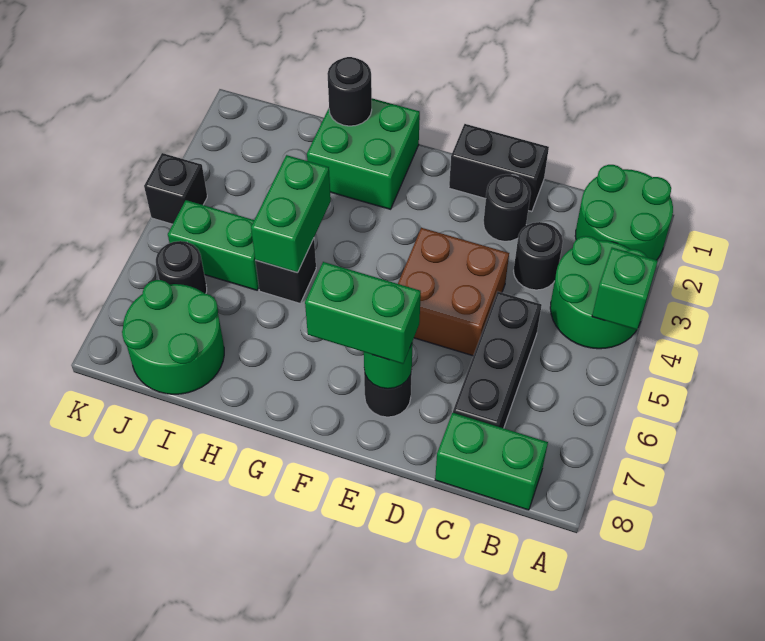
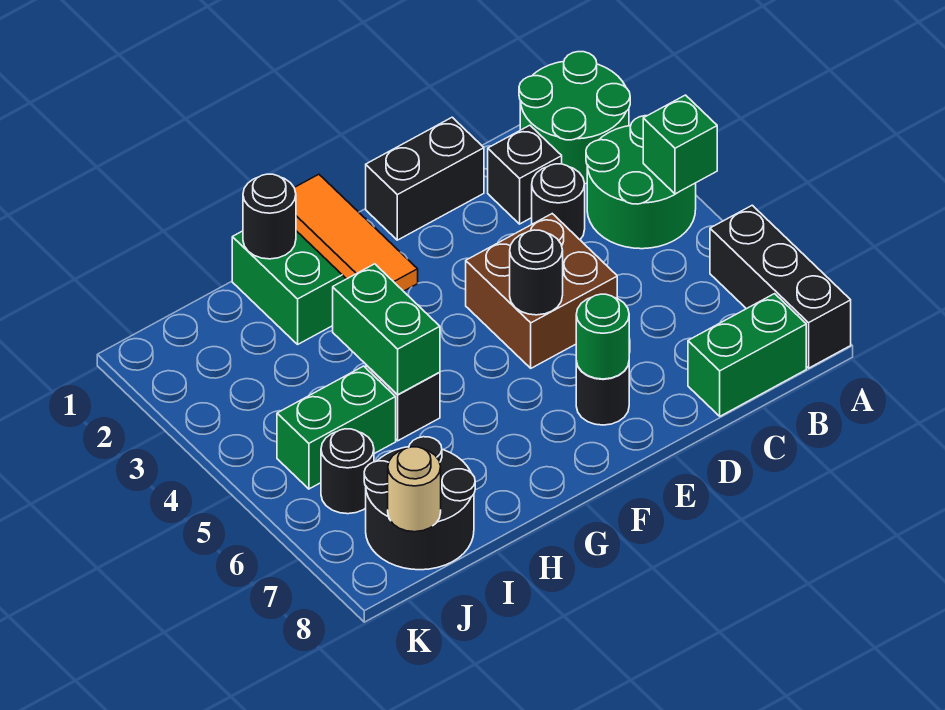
black brick C5:C7 level 1 -> black brick A6:A8 level 1
black round brick D2 level 1 -> black round brick E5 level 2
green brick E7:F7 level 3 -> none
none -> orange tile G1:G3 level 2
green round brick I7:J8 level 1 -> black round brick I7:J8 level 1
none -> tan round brick J8 level 2
black brick K4 level 1 -> black brick C2 level 1

